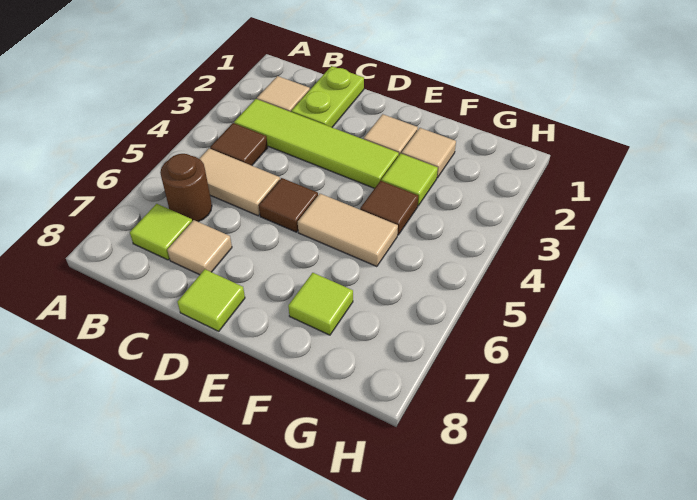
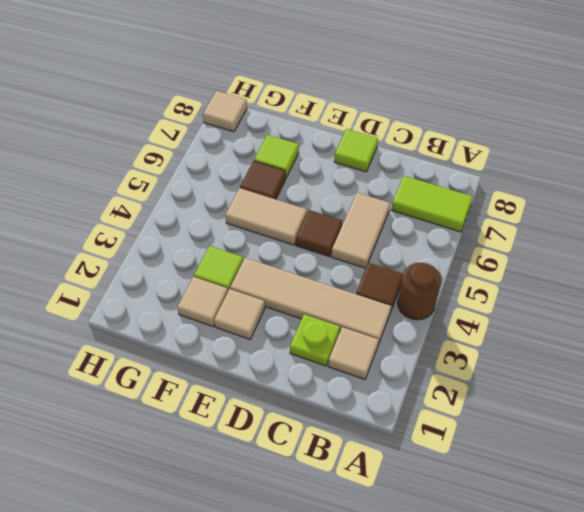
lime tile B3:E3 level 1 -> tan tile B3:E3 level 1
tan tile B5:C5 level 1 -> tan tile C5:C6 level 1
brown round brick B6 level 1 -> brown round brick A4 level 1
lime tile B7 level 1 -> lime tile A7:B7 level 1
lime plate C1:C2 level 1 -> lime plate C2 level 1
tan tile C7 level 1 -> tan tile H8 level 1
brown tile F4 level 1 -> brown tile F6 level 1

